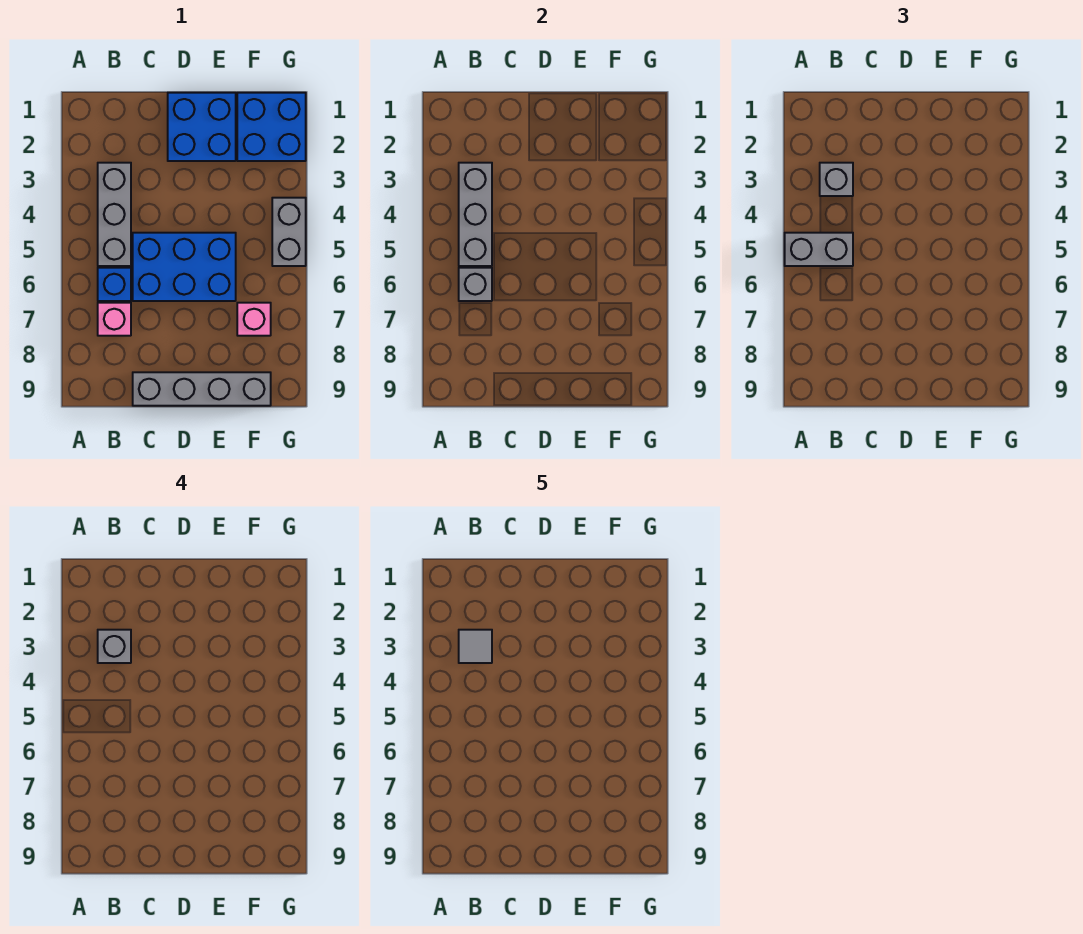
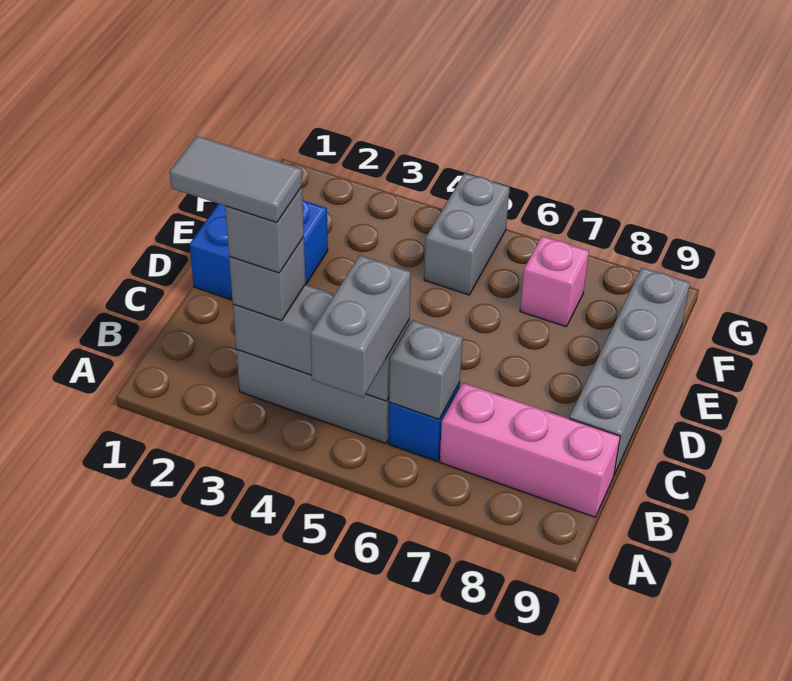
grey tile B3 level 5 -> grey tile B2:B3 level 5
pink brick B7 level 1 -> pink brick B7:B9 level 1
blue brick C5:E6 level 1 -> none
blue brick F1:G2 level 1 -> none
grey brick G4:G5 level 1 -> grey brick F5:G5 level 1

